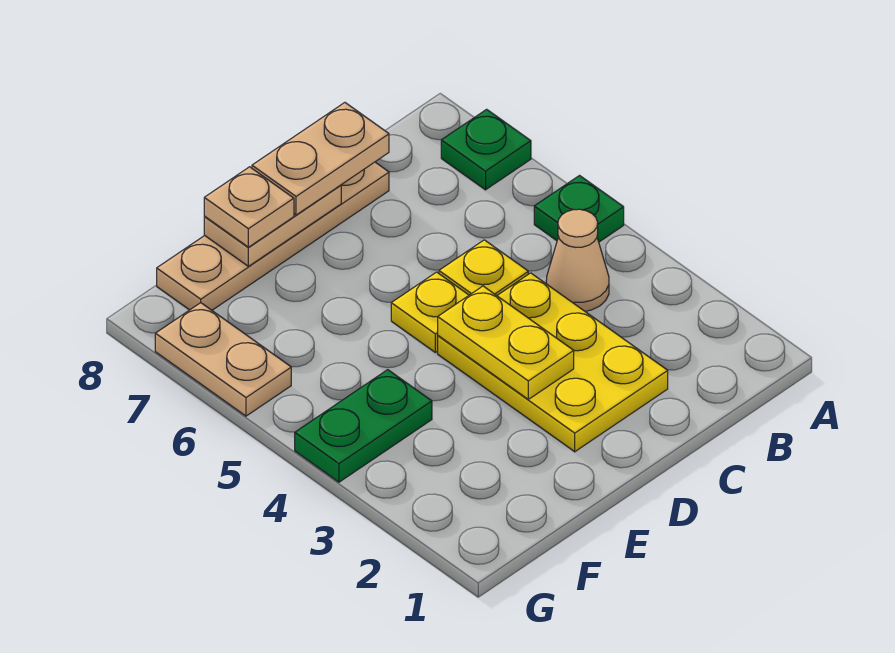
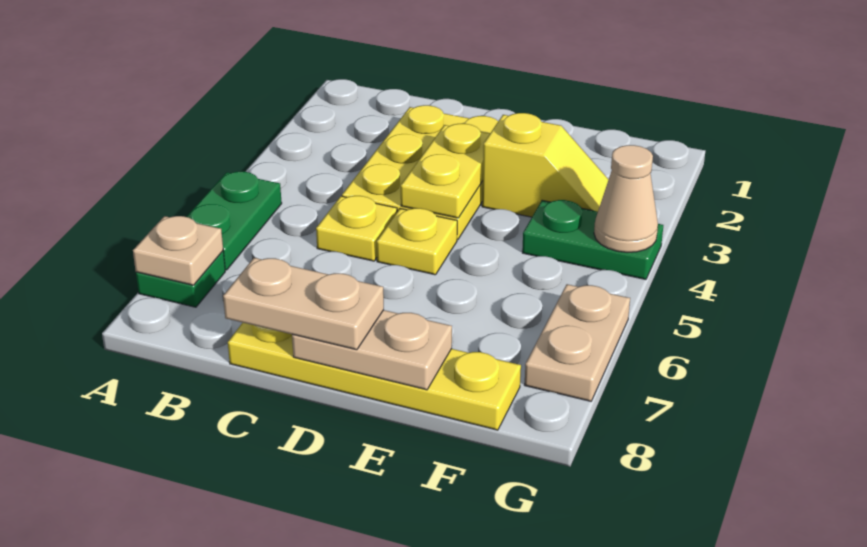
green plate A5 level 1 -> green plate A5:A6 level 1
tan cone B4 level 1 -> tan cone G4 level 2
tan plate C8:F8 level 1 -> yellow plate C8:F8 level 1
none -> yellow slope E3:F3 level 1 top E
tan plate E8 level 3 -> tan plate A7 level 2

